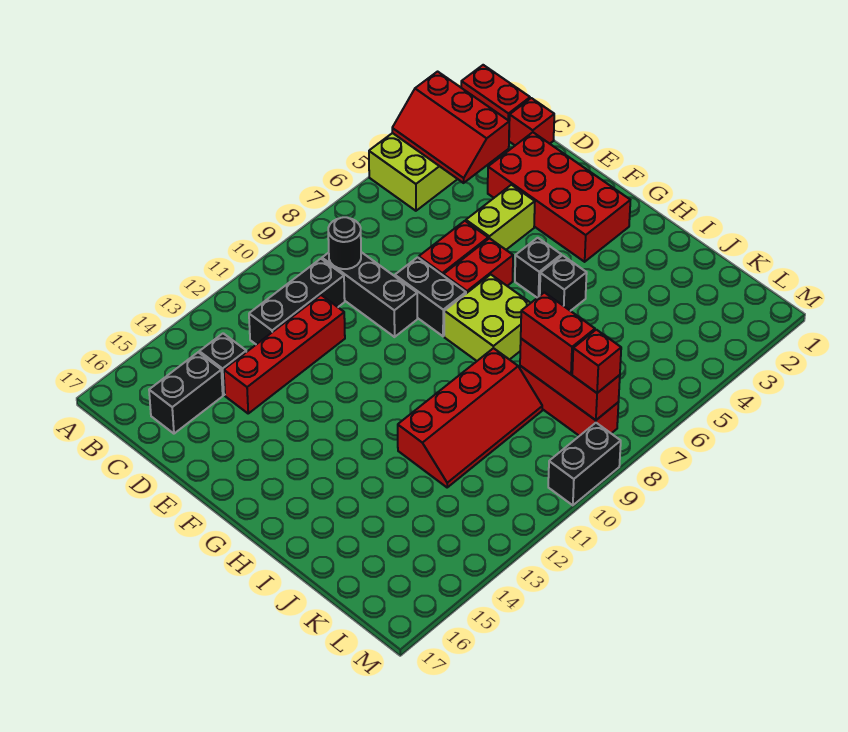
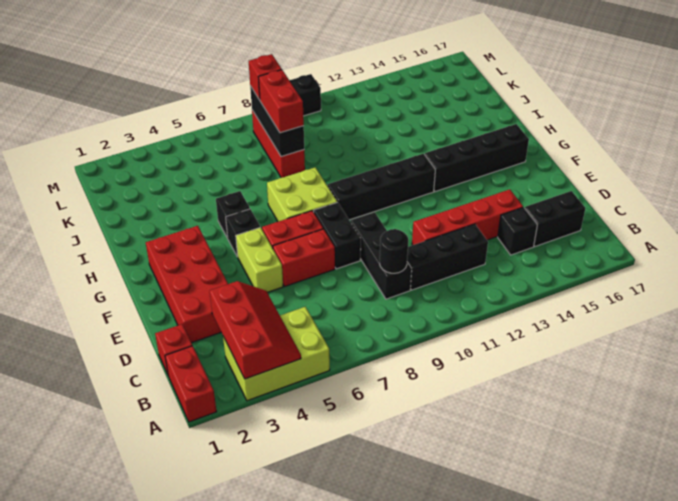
lime brick E4:E5 level 1 -> lime brick E5:F5 level 1
none -> black brick G9:G12 level 1
none -> black brick G13:G16 level 1
red slope I9:J12 level 1 top I -> none
red brick J8:L8 level 2 -> black brick J8:L8 level 2

